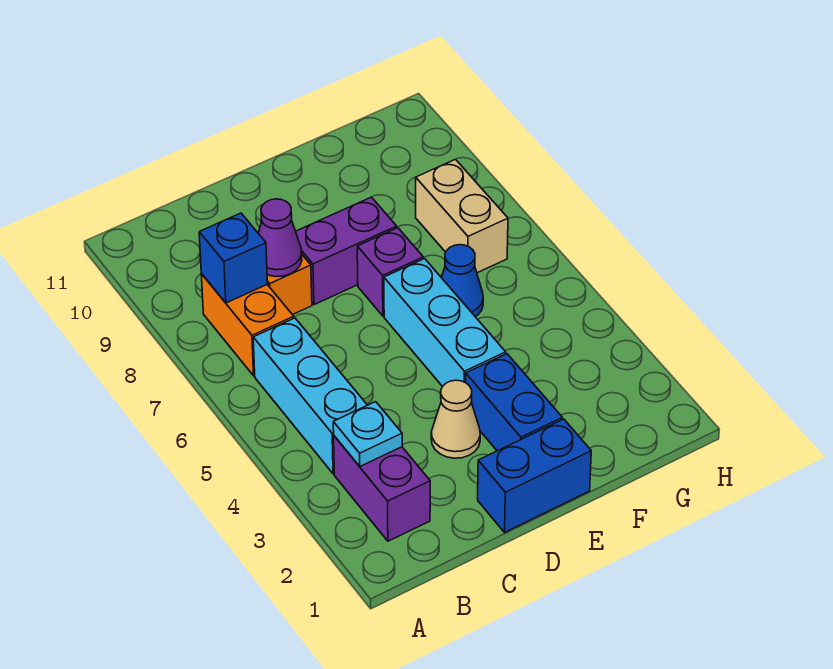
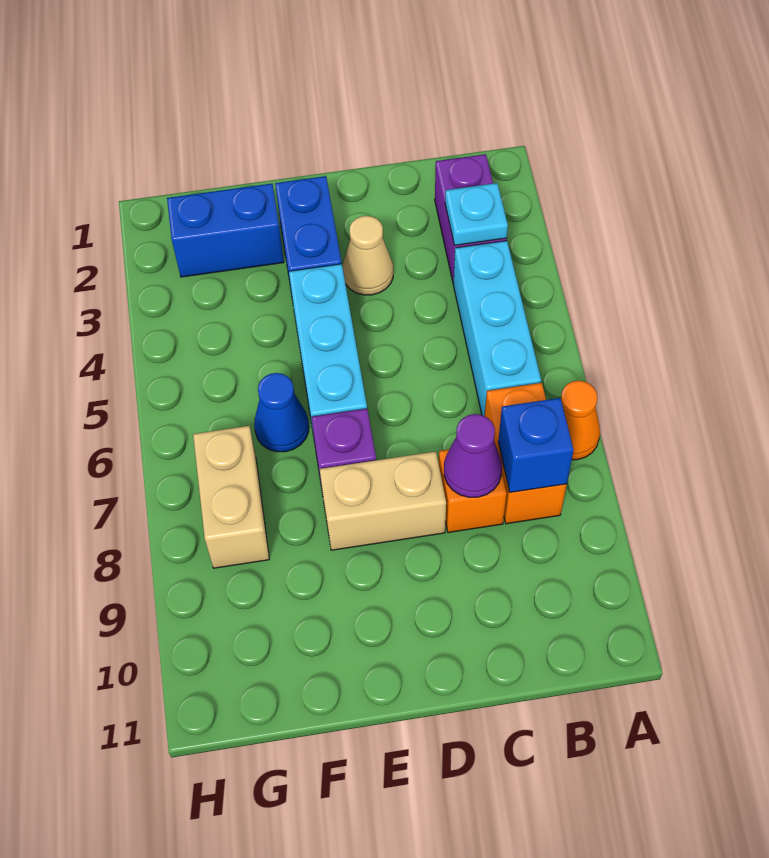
none -> orange cone A7 level 1
blue brick D1:E1 level 1 -> blue brick F2:G2 level 1
purple brick D8:E8 level 1 -> tan brick D8:E8 level 1

